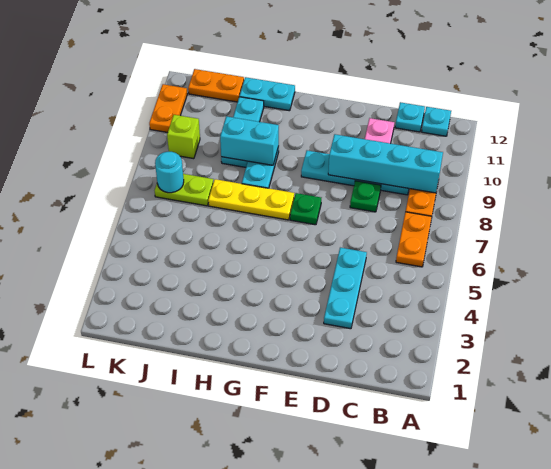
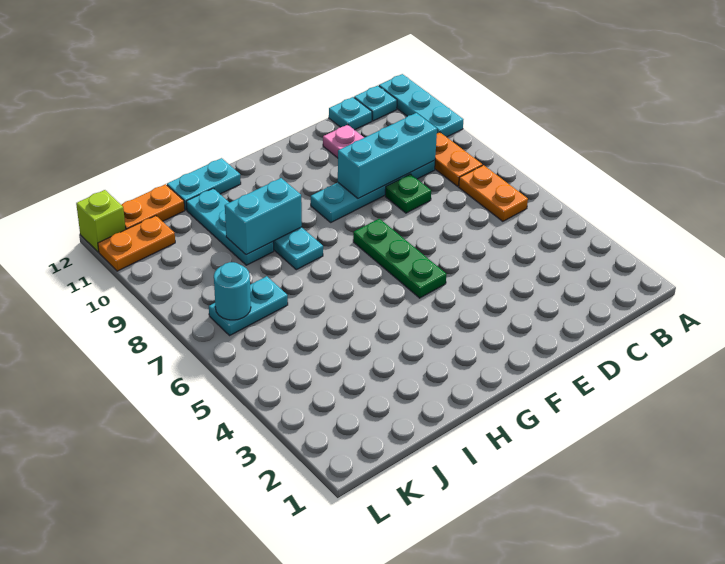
cyan brick B9:E9 level 2 -> cyan brick C9:E9 level 2
cyan plate D3:D5 level 1 -> cyan plate A10:A12 level 1
green plate F7 level 1 -> green plate F5:F7 level 1
yellow plate G7:I7 level 1 -> none
lime plate J7:K7 level 1 -> cyan plate J7:K7 level 1
lime brick K9 level 1 -> lime brick L12 level 1
orange plate L10:L11 level 1 -> orange plate K11:L11 level 1

